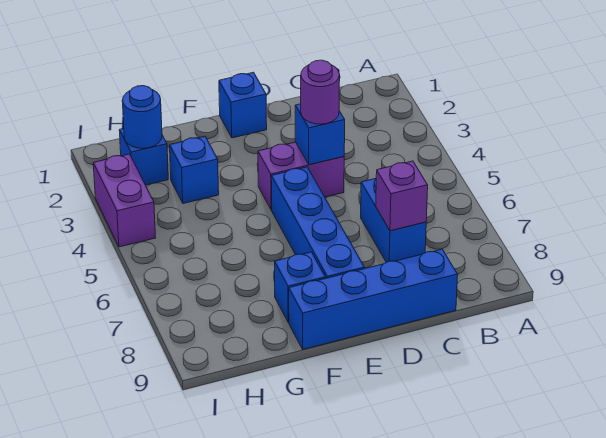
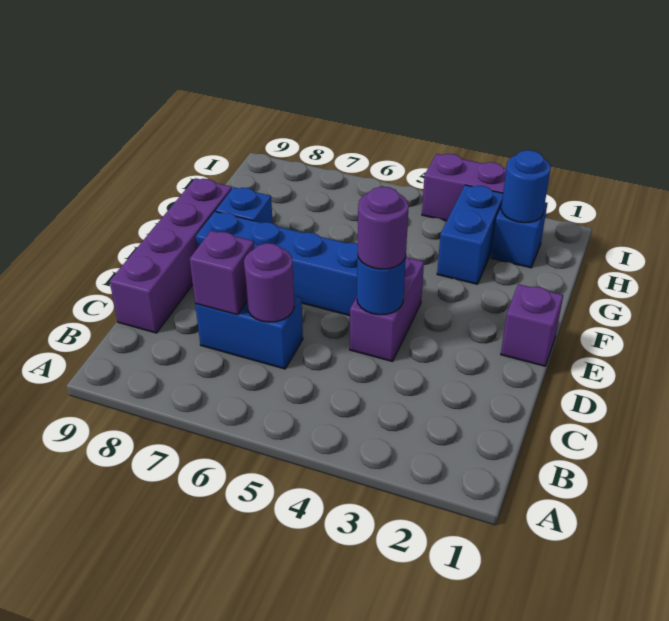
none -> purple round brick C6 level 2
blue brick C9:F9 level 1 -> purple brick C9:F9 level 1
blue brick D4 level 2 -> blue round brick D4 level 2
blue brick E1 level 1 -> purple brick E1 level 1
blue brick G3 level 1 -> blue brick G3:H3 level 1

